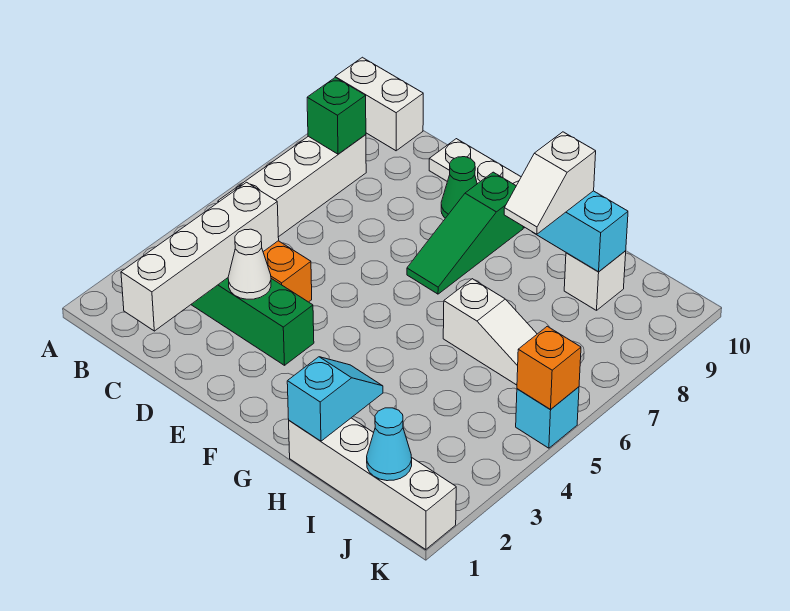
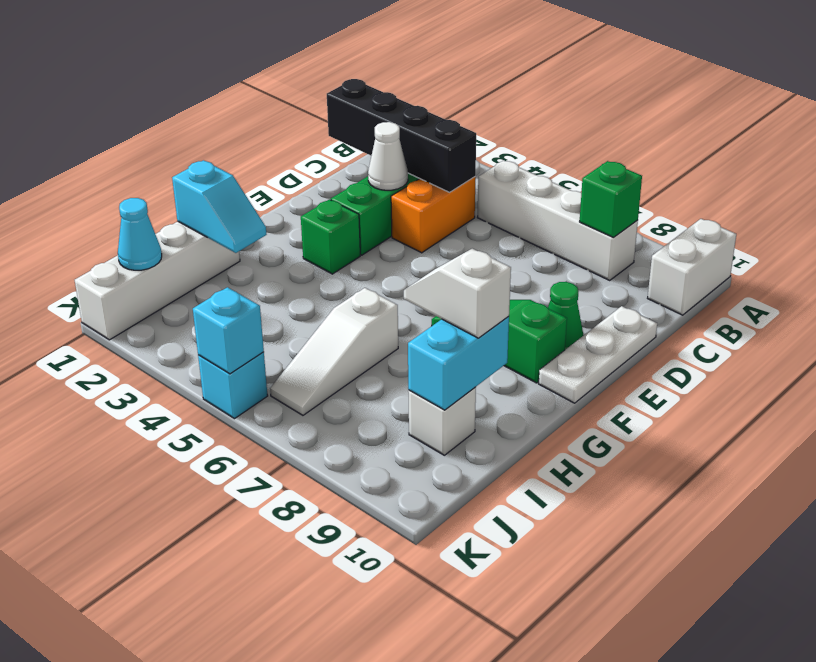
white brick C1:C4 level 2 -> black brick C1:C4 level 2
none -> green brick F3 level 1
orange brick K5 level 2 -> cyan brick K5 level 2

